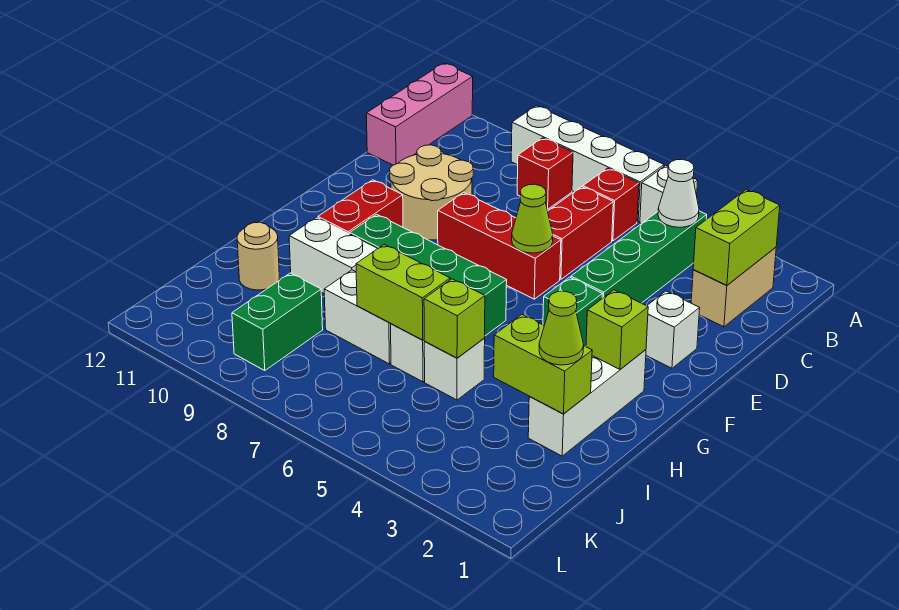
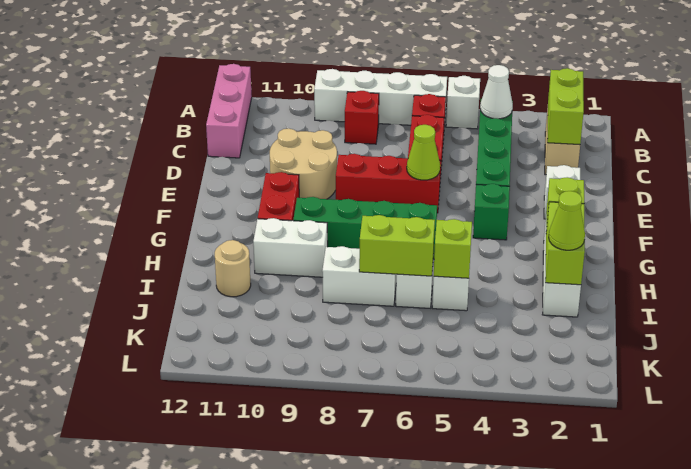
lime brick I2:I3 level 2 -> lime brick H2:I2 level 2
green brick J9:K9 level 1 -> none

